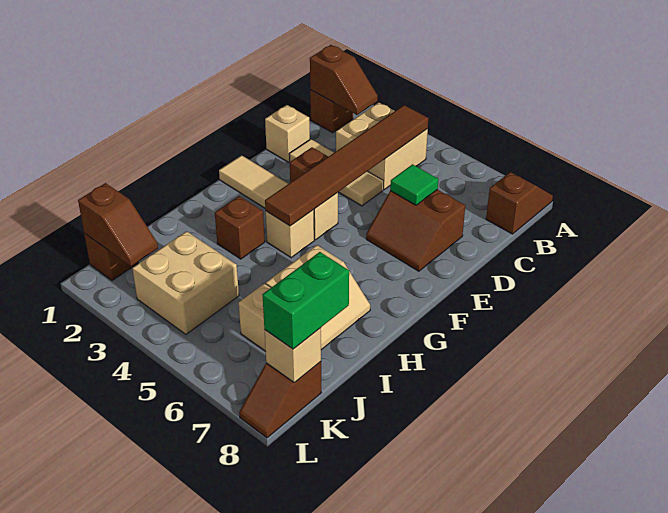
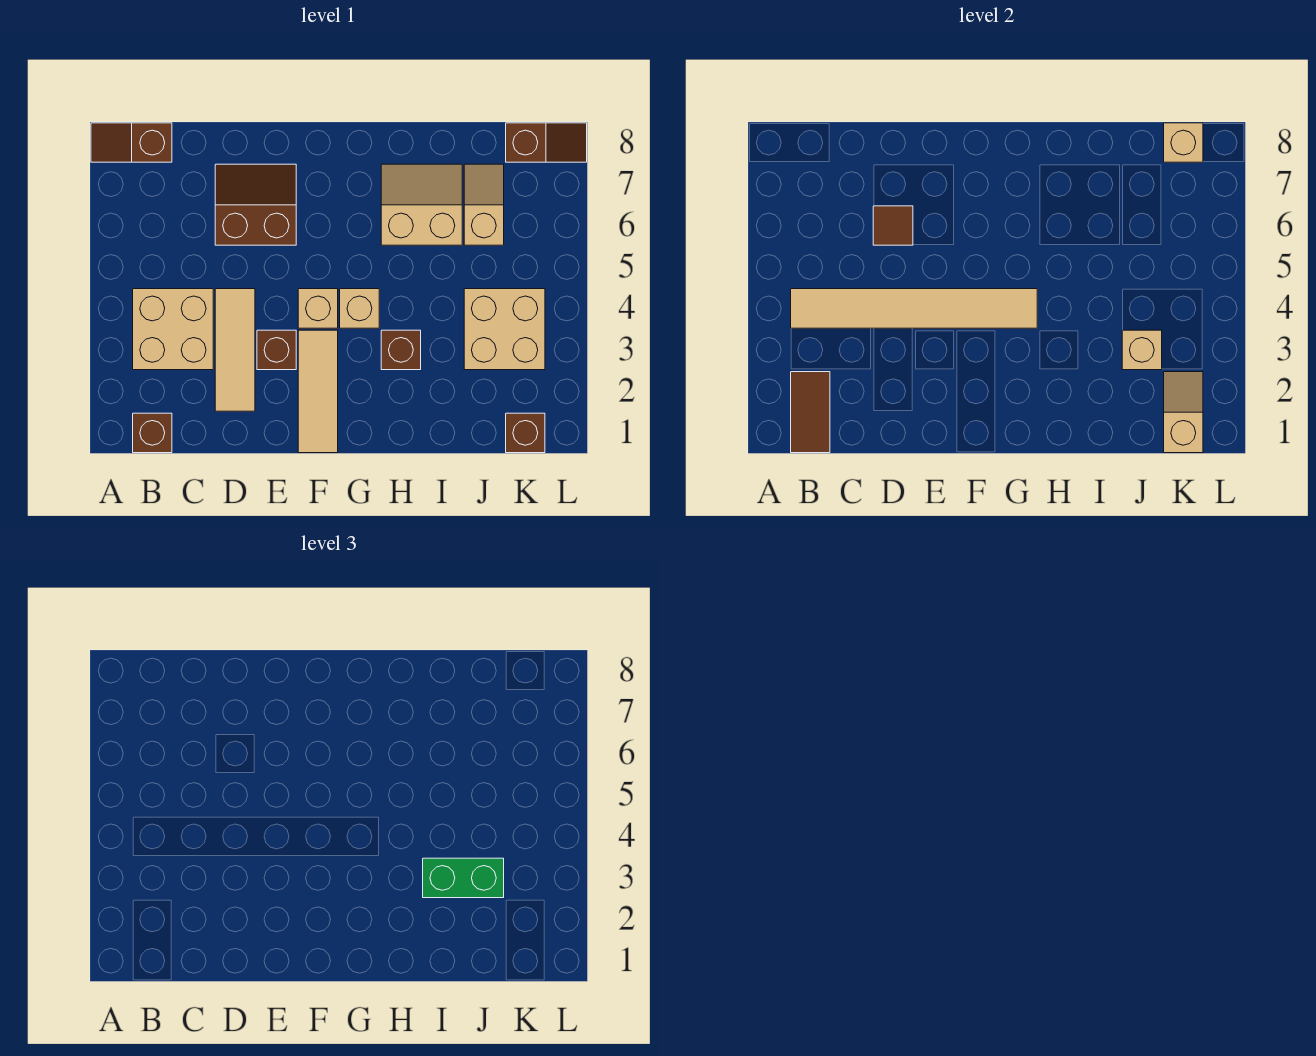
brown slope B1:B2 level 2 top 1 -> brown tile B1:B2 level 2
brown tile B4:G4 level 2 -> tan tile B4:G4 level 2
tan brick D1 level 1 -> tan brick J3 level 2
brown slope D6:E7 level 1 top D -> brown slope D6:E7 level 1 top 6
green tile D6 level 2 -> brown tile D6 level 2
green brick J8:K8 level 3 -> green brick I3:J3 level 3
brown slope K1:K2 level 2 top 1 -> tan slope K1:K2 level 2 top 1

